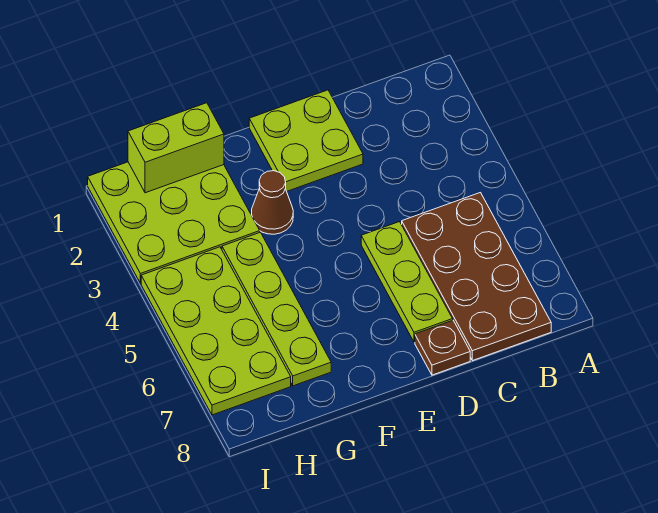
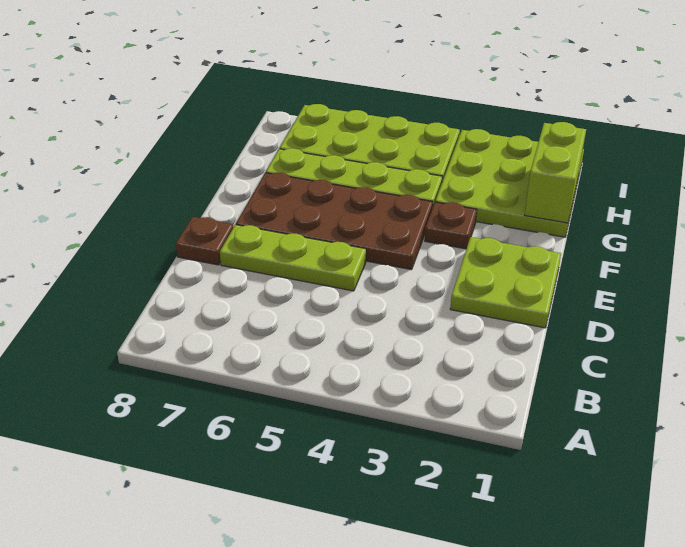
brown plate B5:C8 level 1 -> brown plate E4:F7 level 1
brown cone F3 level 1 -> brown plate F3 level 1

